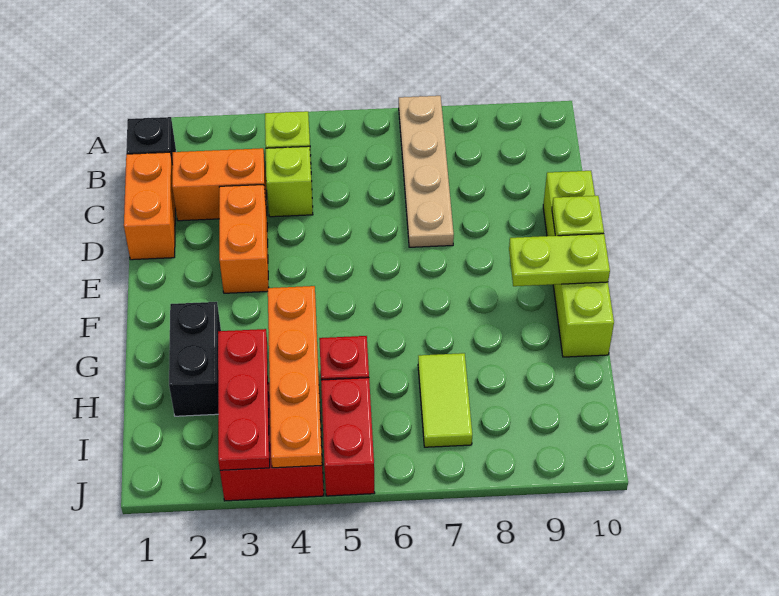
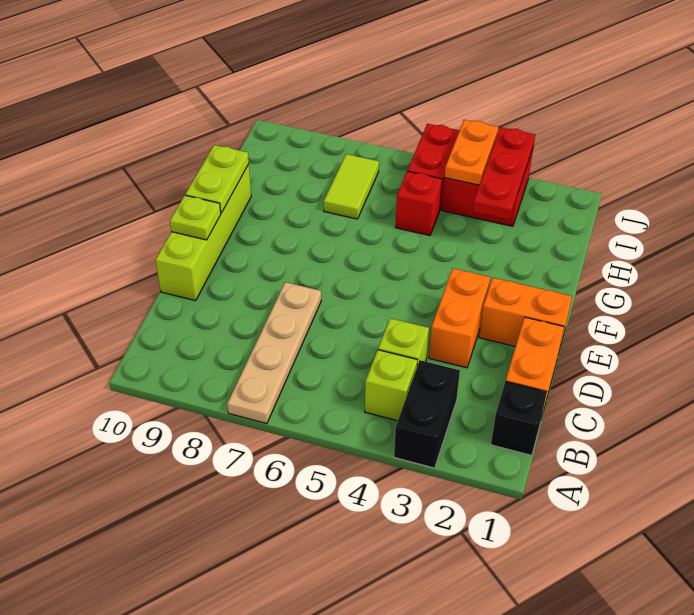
orange brick C2:C3 level 1 -> orange brick E1:E2 level 1
lime plate F9:F10 level 2 -> lime plate F10:G10 level 2
black brick G2:H2 level 1 -> black brick A3:B3 level 1
orange plate G4:J4 level 2 -> orange plate I4:J4 level 2

